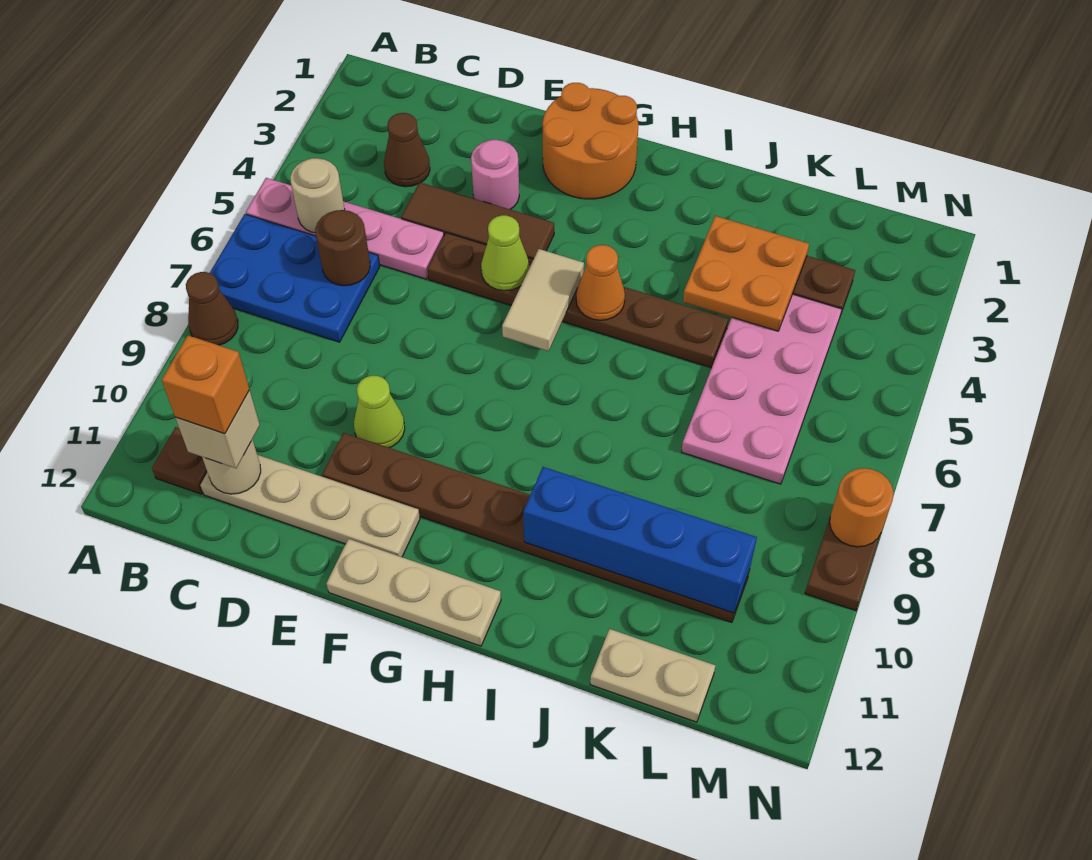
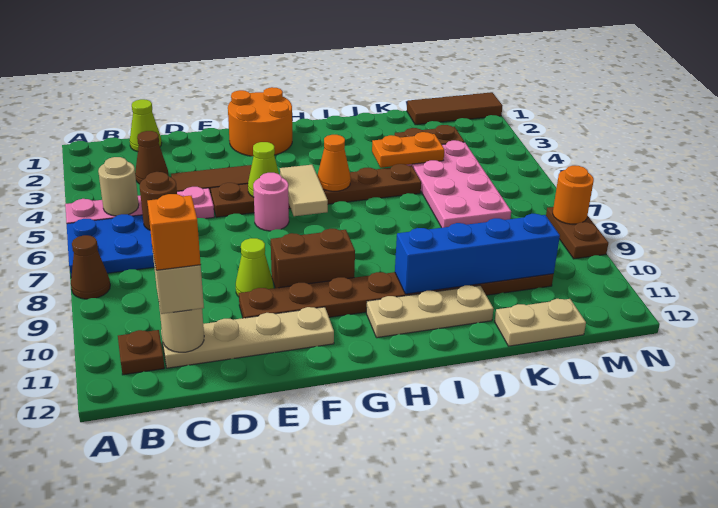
none -> lime cone C1 level 1
pink round brick E3 level 1 -> pink round brick F6 level 1
none -> brown brick F9:G9 level 1
tan plate F12:H12 level 1 -> tan plate H11:J11 level 1
orange plate J3:K4 level 2 -> orange plate J4:K4 level 2
none -> brown tile L1:N1 level 1

